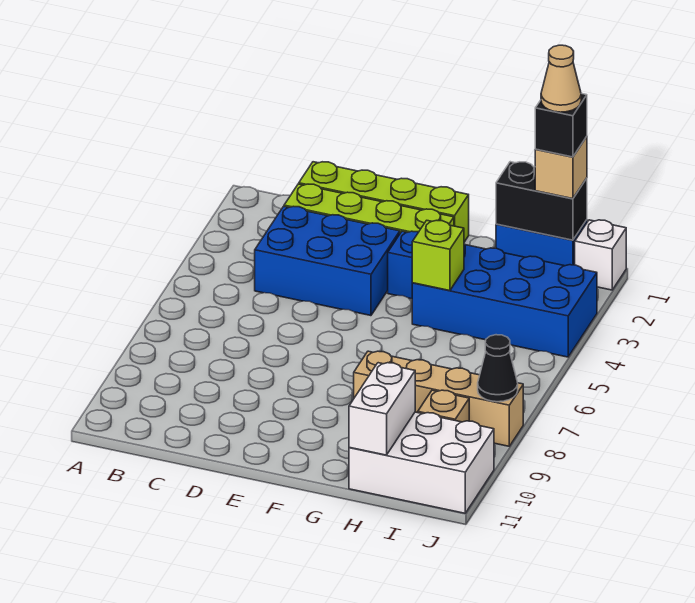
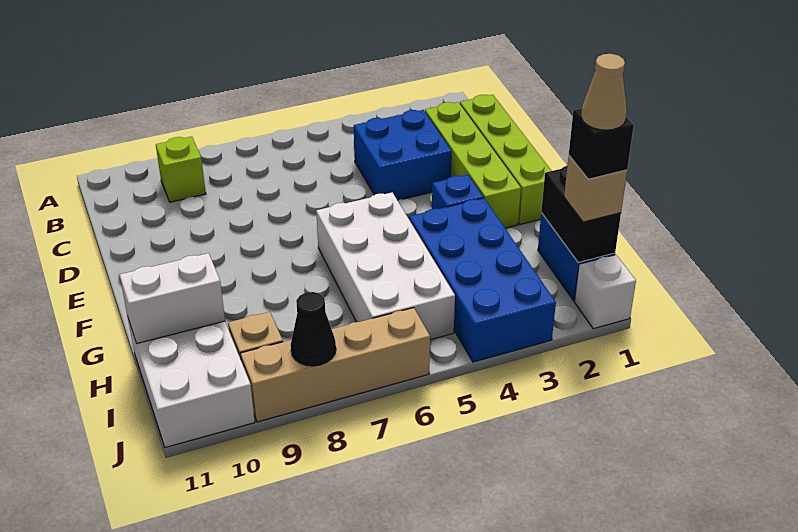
blue brick C3:E4 level 1 -> blue brick C3:D4 level 1
none -> white brick F5:I6 level 1
lime brick G4 level 2 -> lime brick B9 level 1
tan brick G8:J8 level 1 -> tan brick J6:J9 level 1

